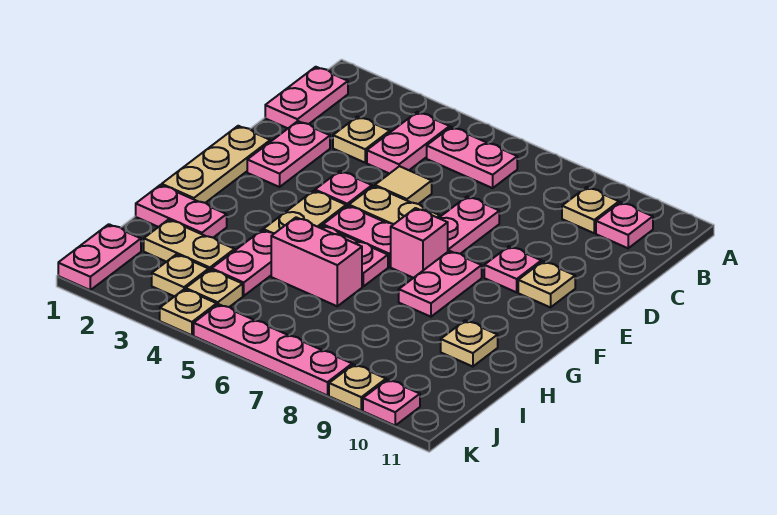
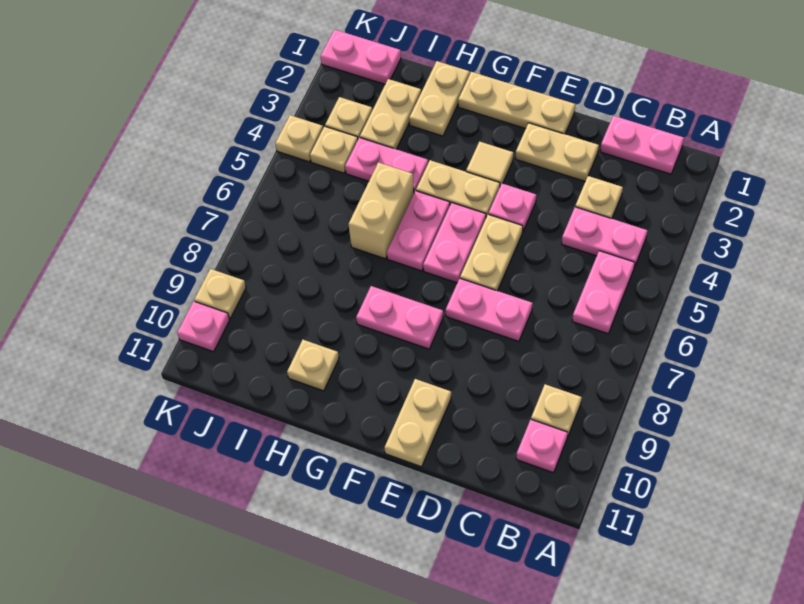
pink plate D2:E2 level 1 -> tan plate D2:E2 level 1
tan tile D5 level 1 -> tan tile F3 level 1
pink plate E9 level 1 -> none
tan plate E10 level 1 -> tan plate E10:E11 level 1
pink brick F7 level 1 -> none
pink plate H1:H2 level 1 -> tan plate H1:H2 level 1
pink brick H5:H6 level 1 -> tan brick H5:H6 level 1
pink plate K5:K8 level 1 -> none

